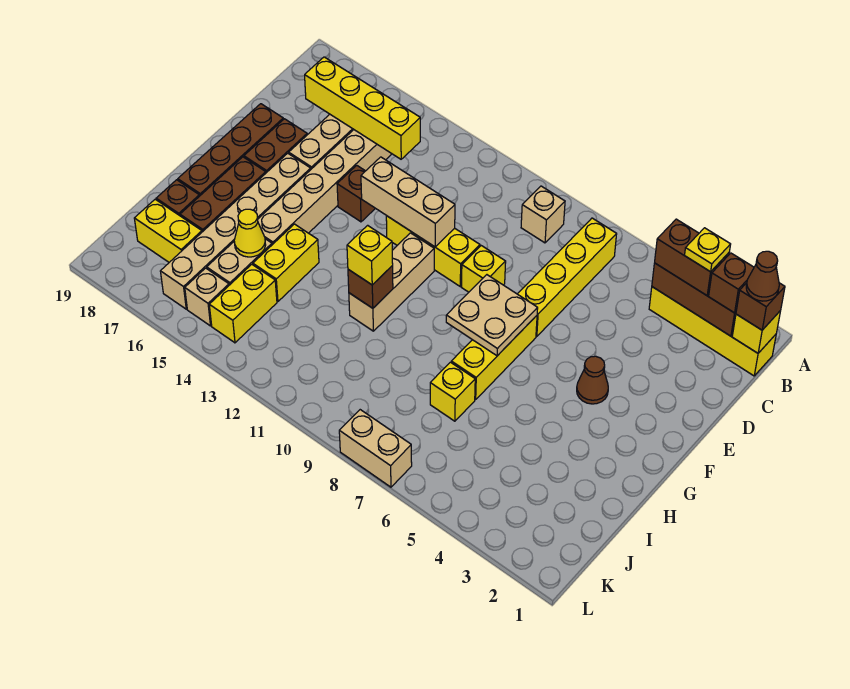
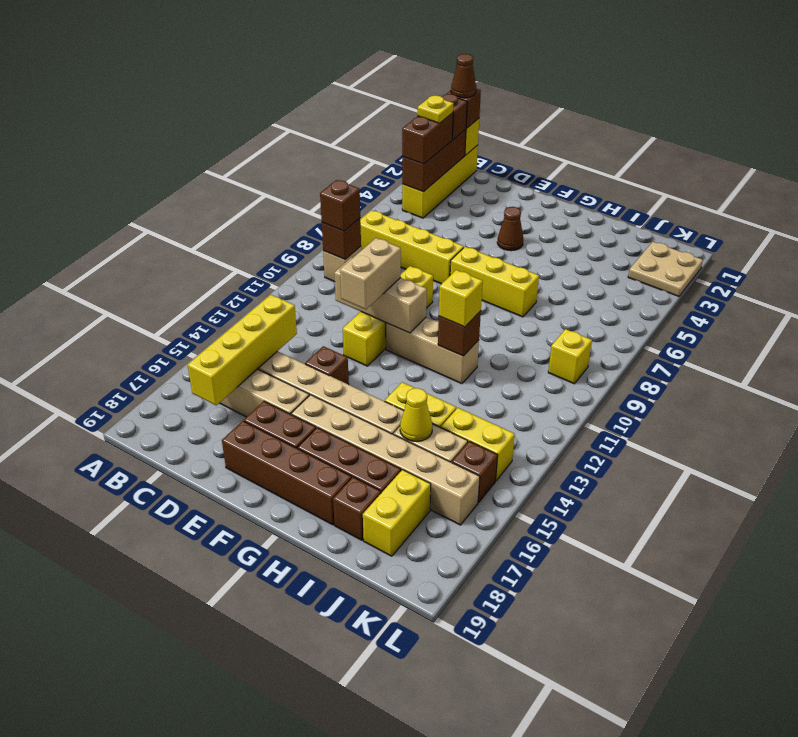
none -> brown brick B9 level 2
none -> brown brick B9 level 3
tan brick E11:E13 level 2 -> tan brick D11:F11 level 2
tan plate F7:G8 level 2 -> tan plate K2:L3 level 1
yellow brick I7 level 1 -> yellow brick K9 level 1
tan brick K15 level 1 -> brown brick K15 level 1
tan brick L7:L8 level 1 -> tan brick E11:E12 level 3

